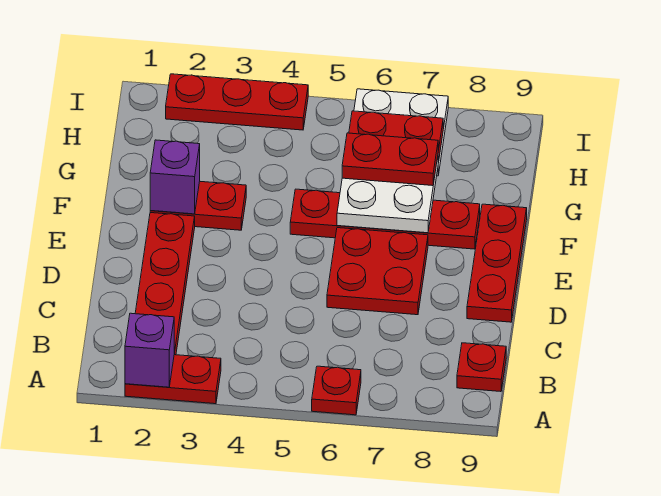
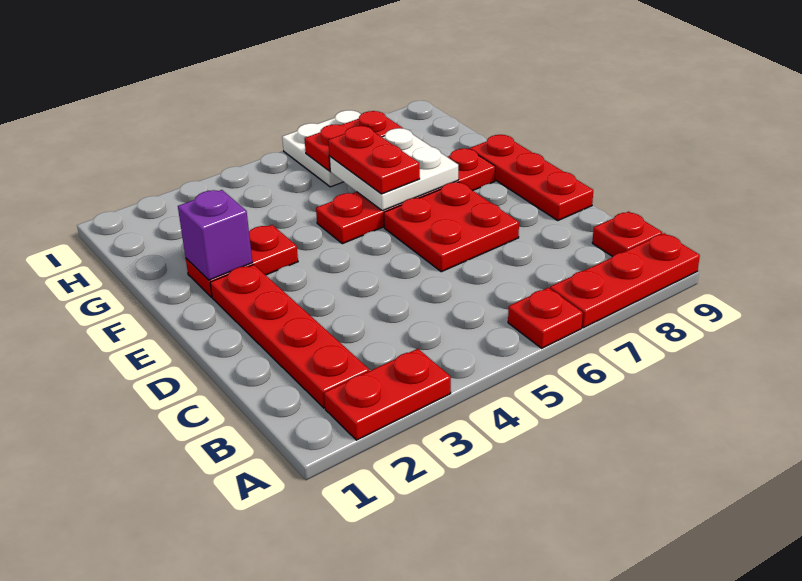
purple brick A2 level 2 -> none
red plate G6:G7 level 3 -> red plate F6:G6 level 3
red plate I2:I4 level 1 -> red plate A7:A9 level 1

